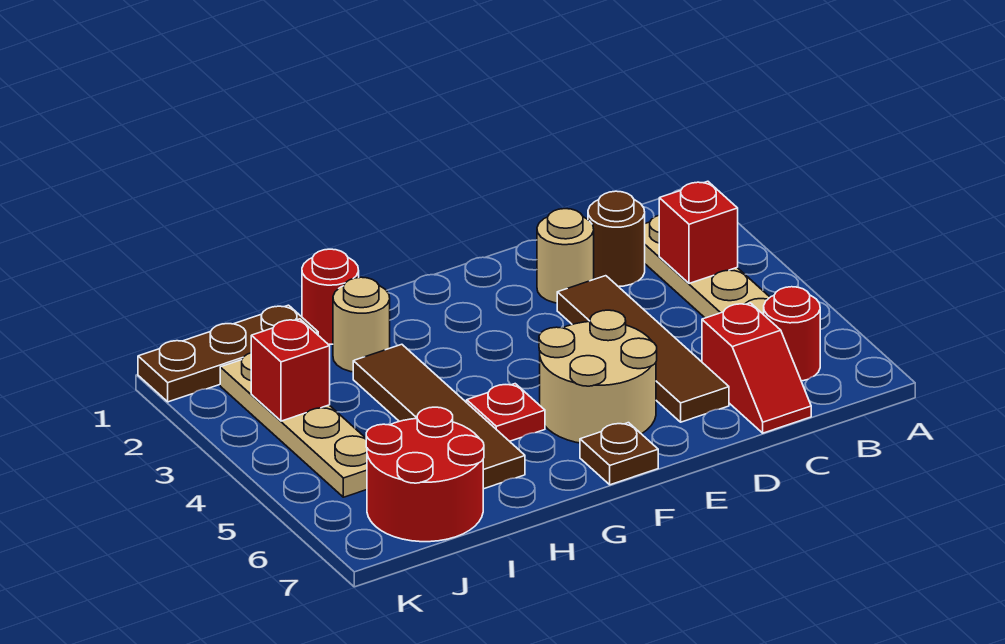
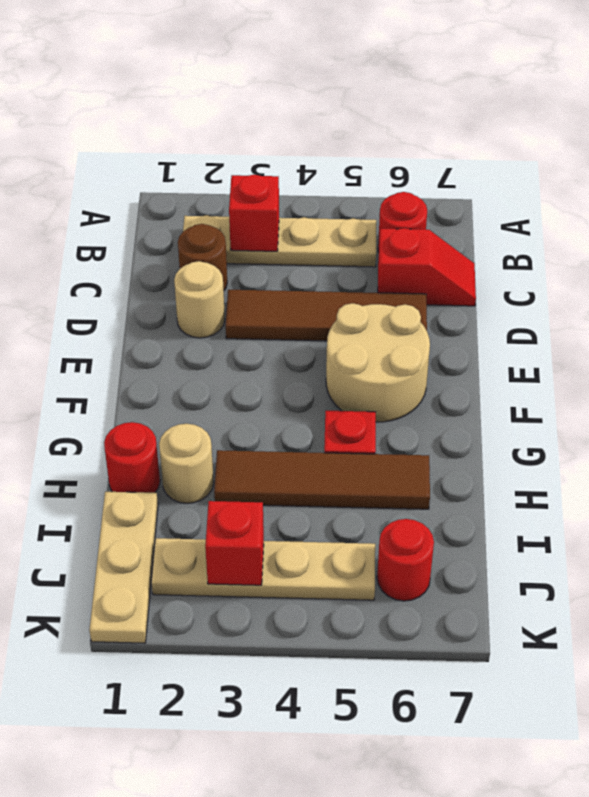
brown plate F7 level 1 -> none
brown plate I1:K1 level 1 -> tan plate I1:K1 level 1
red round brick I6:J7 level 1 -> red round brick J6 level 1

